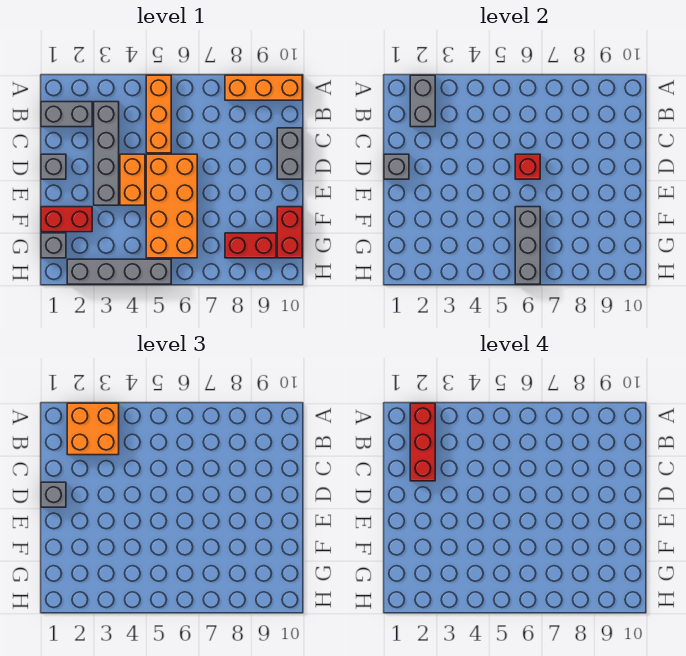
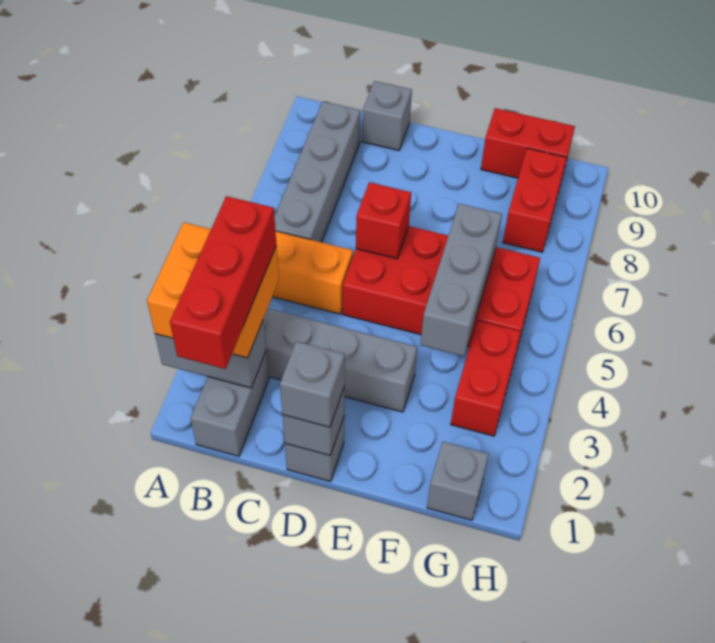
red brick A2:C2 level 4 -> red brick B1:B3 level 4
orange brick A8:A10 level 1 -> none
grey brick C10:D10 level 1 -> grey brick C10 level 1
orange brick D4:E4 level 1 -> none
orange brick D5:G6 level 1 -> red brick D5:G6 level 1
red brick F1:F2 level 1 -> red brick G3:G4 level 1
grey brick F6:H6 level 2 -> grey brick F4:F6 level 2
grey brick H2:H5 level 1 -> grey brick B6:B9 level 1

